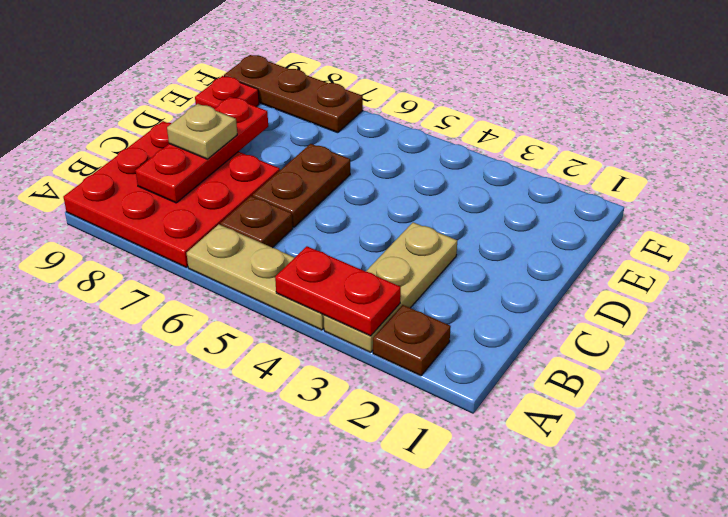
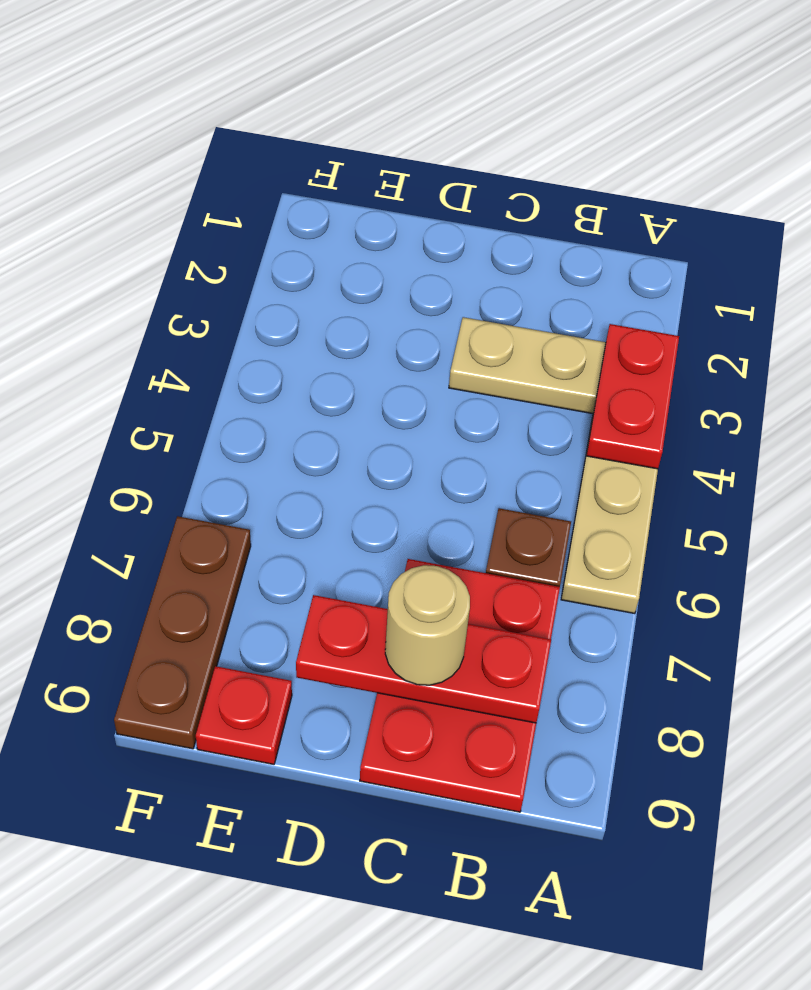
brown plate A2 level 1 -> none
red plate A7:C9 level 1 -> red plate B7:C9 level 1
brown plate C6:D6 level 1 -> none
tan plate C8 level 3 -> tan round brick C8 level 3

